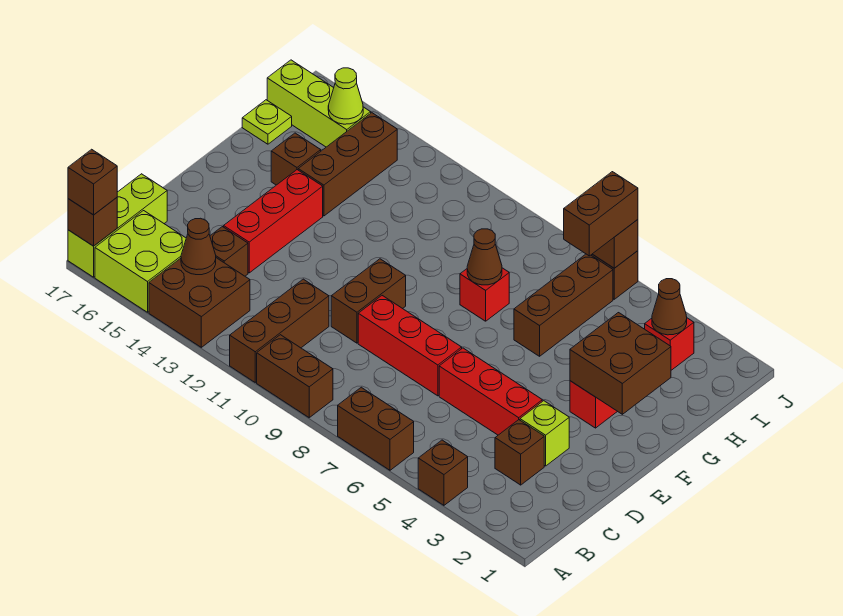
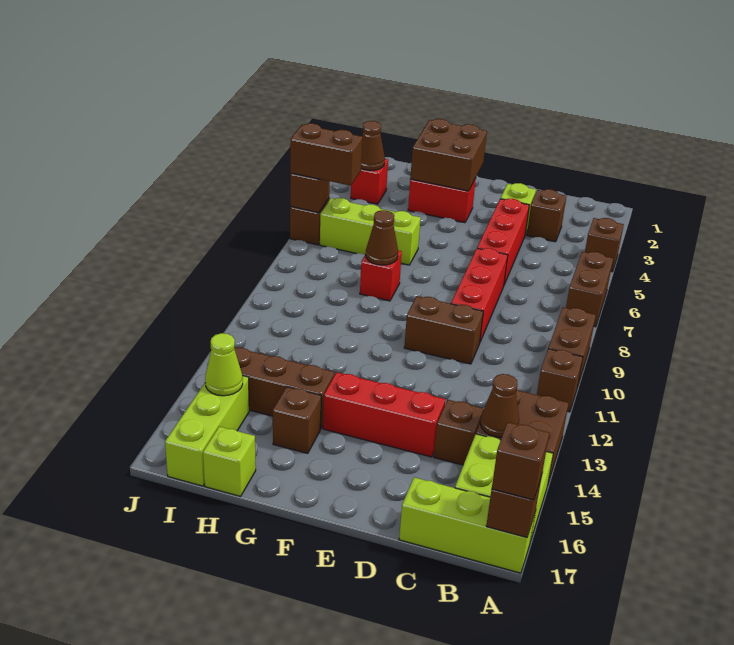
brown brick A11:C11 level 1 -> brown brick A11 level 1
brown brick G6:I6 level 1 -> lime brick G6:I6 level 1
lime plate H17 level 1 -> lime brick H17 level 1

